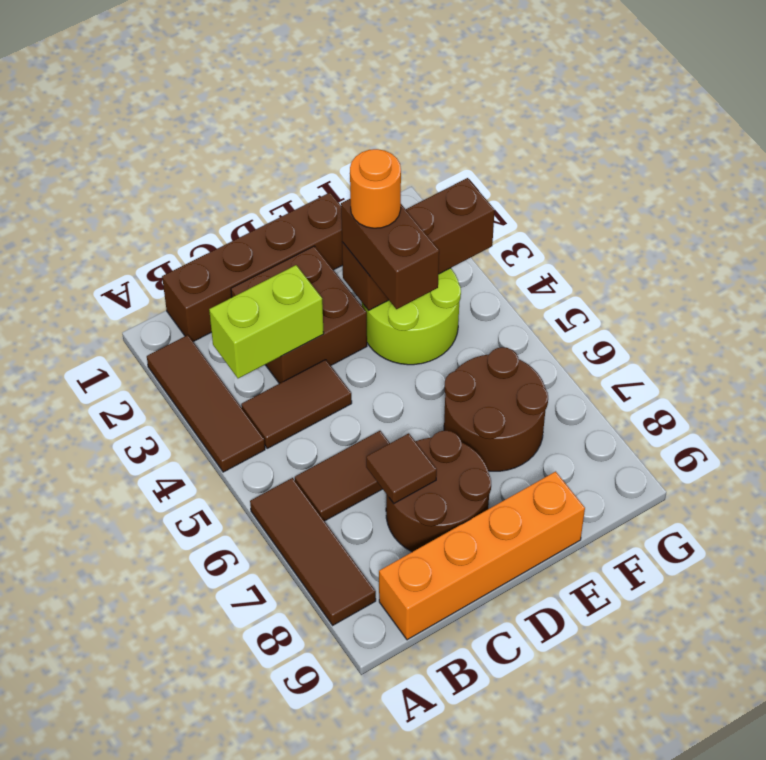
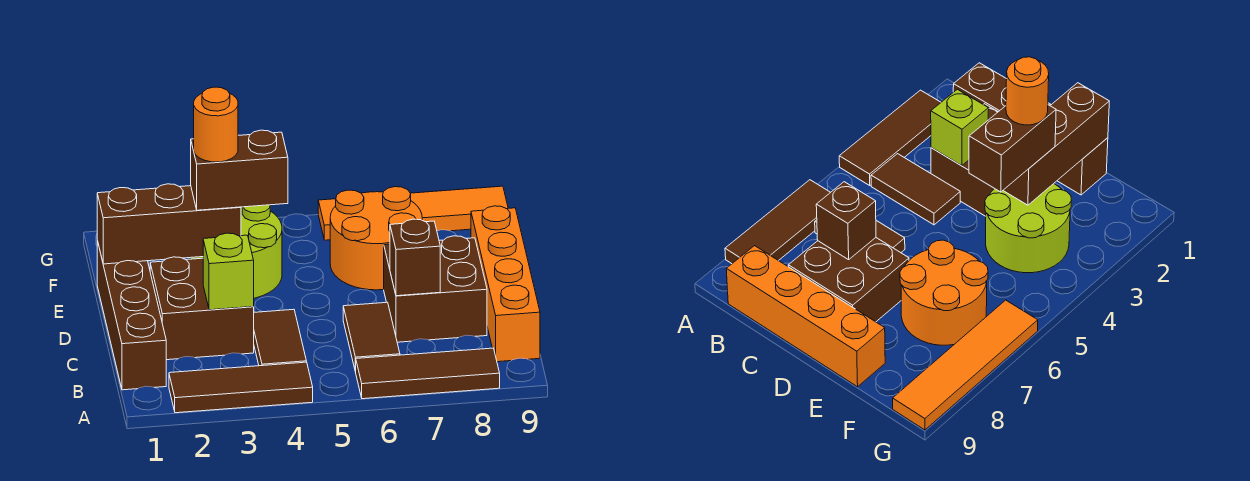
lime brick B3:C3 level 2 -> lime brick C3 level 2
brown round brick C7:D8 level 1 -> brown brick C7:D8 level 1
brown tile C7 level 2 -> brown brick C7 level 2
brown brick E3:G3 level 2 -> brown brick E1:E3 level 2
brown round brick E6:F7 level 1 -> orange round brick E6:F7 level 1
none -> orange tile G6:G9 level 1

